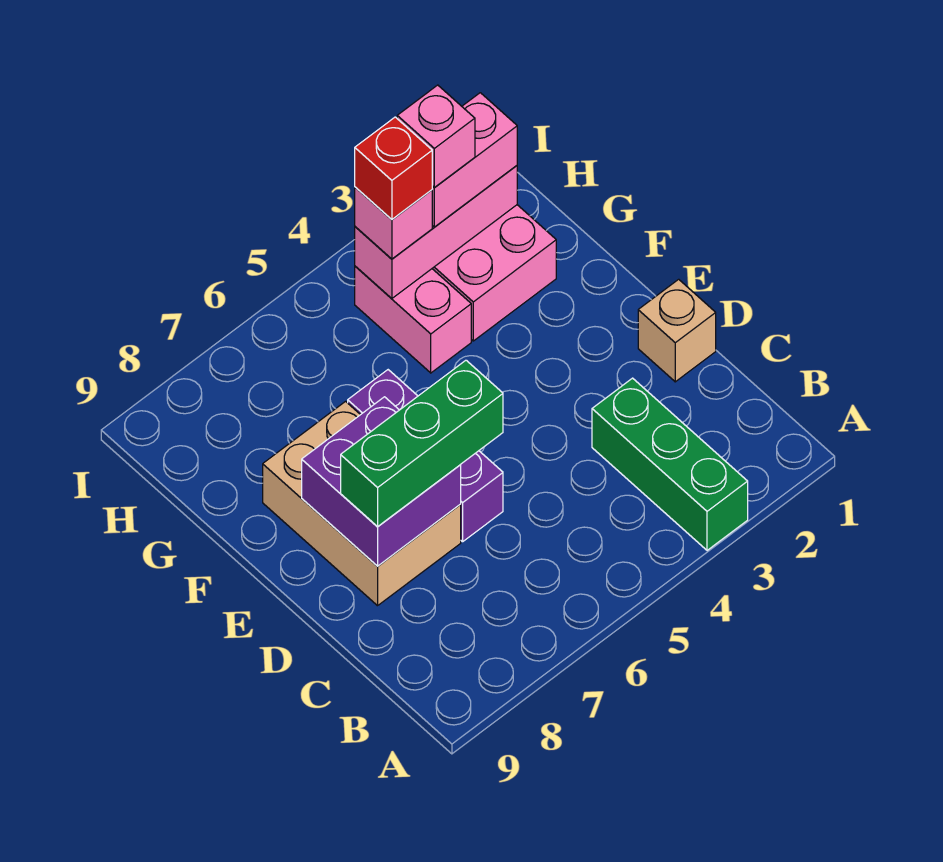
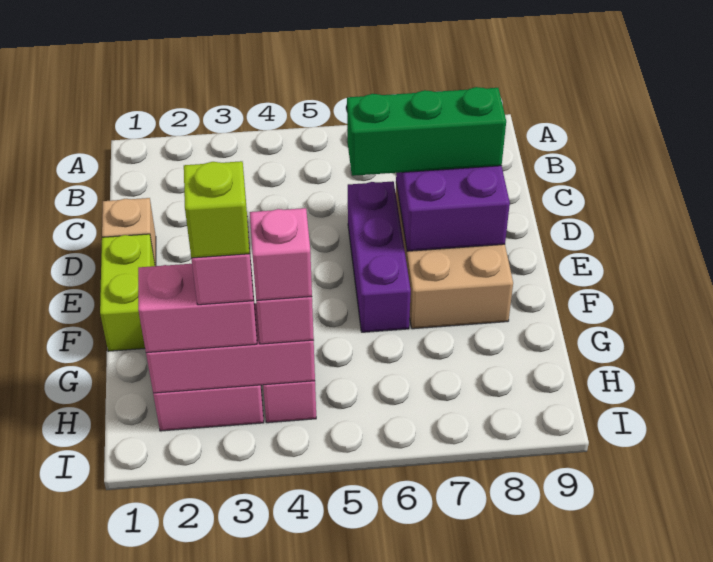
green brick A3:C3 level 1 -> none
none -> lime brick E1:F1 level 1
none -> lime brick H3 level 5
red brick H4 level 4 -> pink brick H4 level 4

